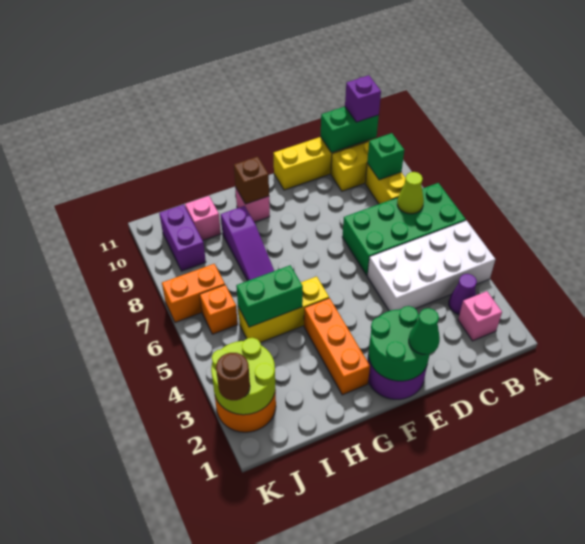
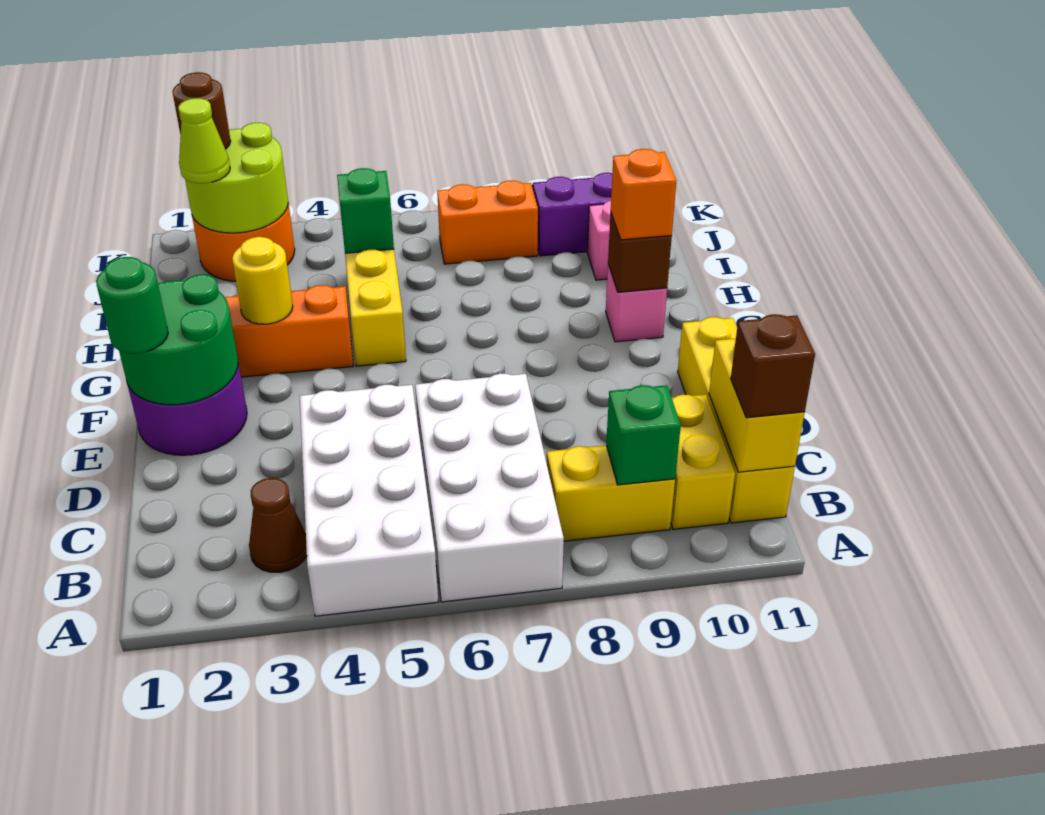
green brick A6:D7 level 1 -> white brick A6:D7 level 1
pink brick B2 level 1 -> none
purple cone B3 level 1 -> brown cone B3 level 1
lime cone B7 level 2 -> lime cone J2 level 3
green brick B11:C11 level 2 -> yellow brick B11:C11 level 2
purple brick B11 level 3 -> brown brick B11 level 3
green cone E1 level 3 -> green round brick E1 level 3
none -> yellow round brick G3 level 2
green brick H5:I5 level 2 -> green brick I5 level 2
purple slope H7:H9 level 1 top 9 -> none
orange brick J6 level 1 -> orange brick G10 level 3
orange brick J7:K7 level 1 -> orange brick J7:J8 level 1

